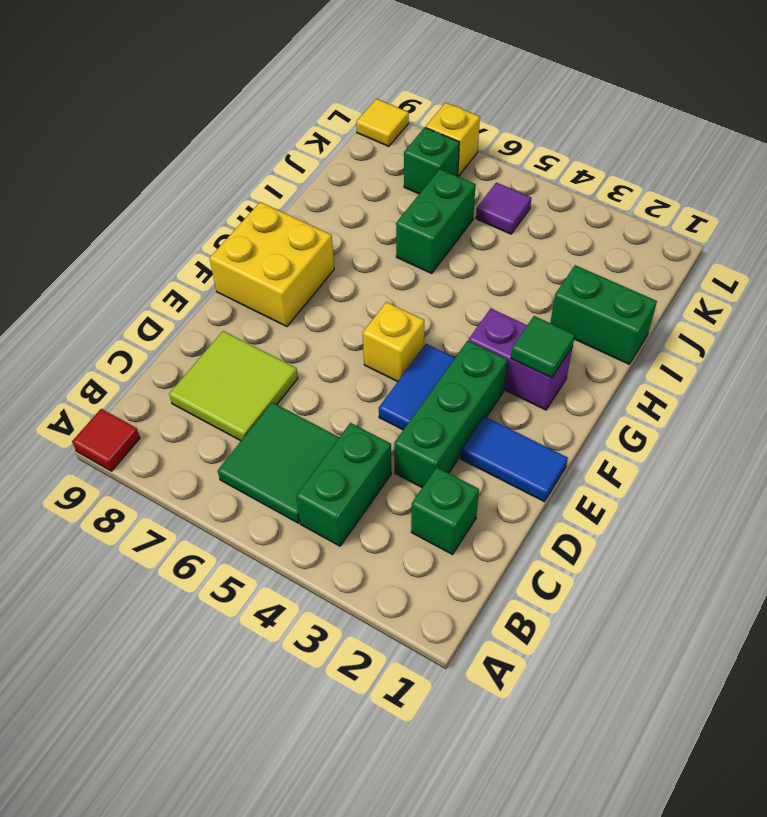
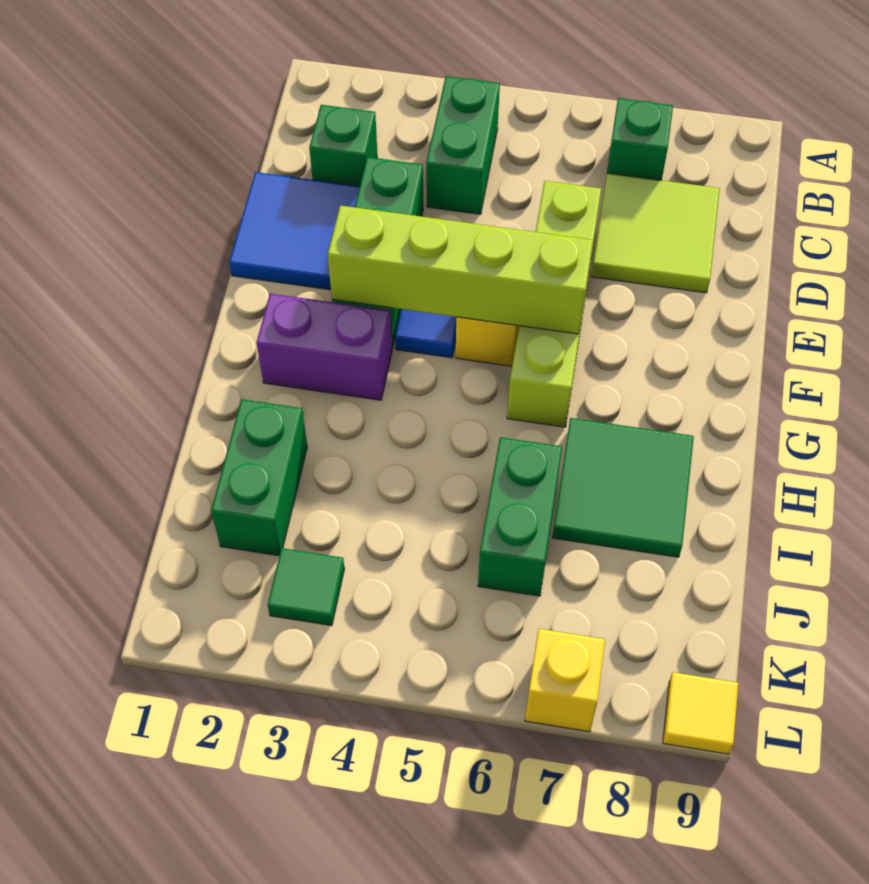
red tile A9 level 1 -> none
green tile B5:C6 level 1 -> green tile H7:I8 level 1
none -> lime brick D6:G6 level 1
blue tile E1:E2 level 1 -> blue tile D1:E2 level 1
none -> lime brick F3:F6 level 2
yellow brick F8:G9 level 1 -> none
green tile G2 level 2 -> green tile K3 level 1
green brick I1:I2 level 1 -> green brick I2:J2 level 1
purple tile K5 level 1 -> none
green brick K7 level 1 -> green brick B7 level 1

